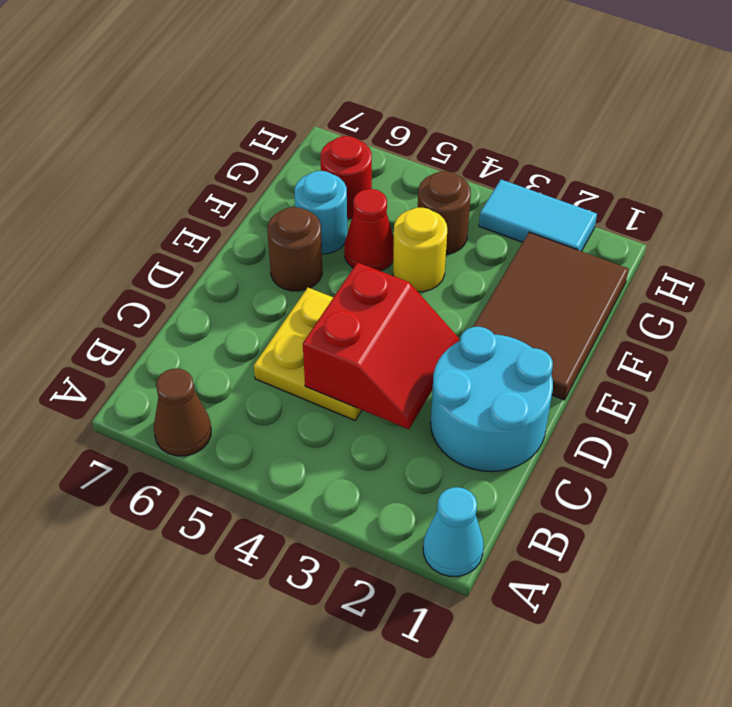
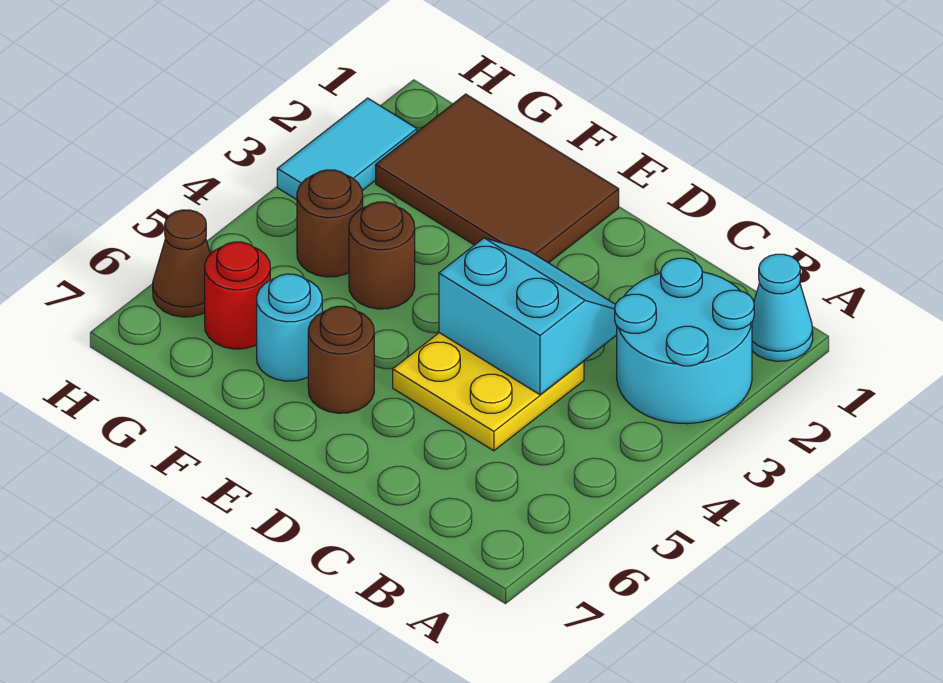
brown cone A6 level 1 -> brown cone H6 level 1
cyan round brick C1:D2 level 1 -> cyan round brick A2:B3 level 1
red slope C3:D4 level 2 top 4 -> cyan slope C3:D4 level 2 top 4
yellow round brick F4 level 1 -> brown round brick F4 level 1
red cone F5 level 1 -> none

